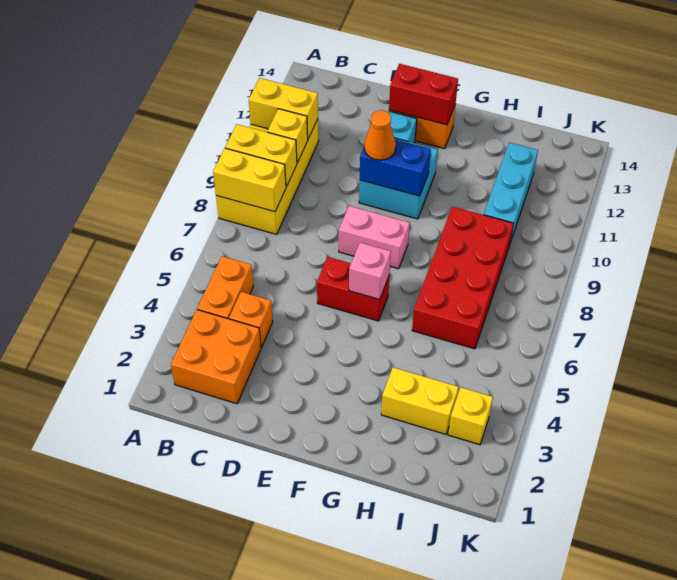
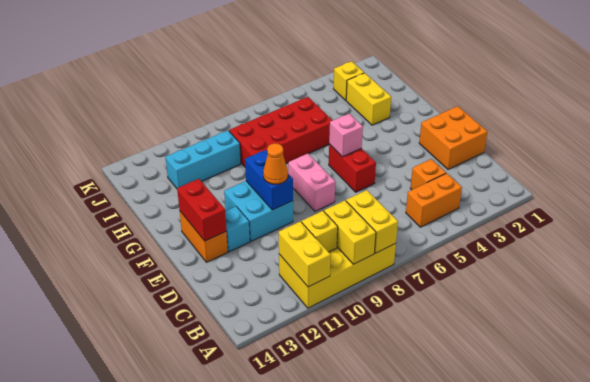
orange brick B2:C3 level 1 -> orange brick D1:E2 level 1

